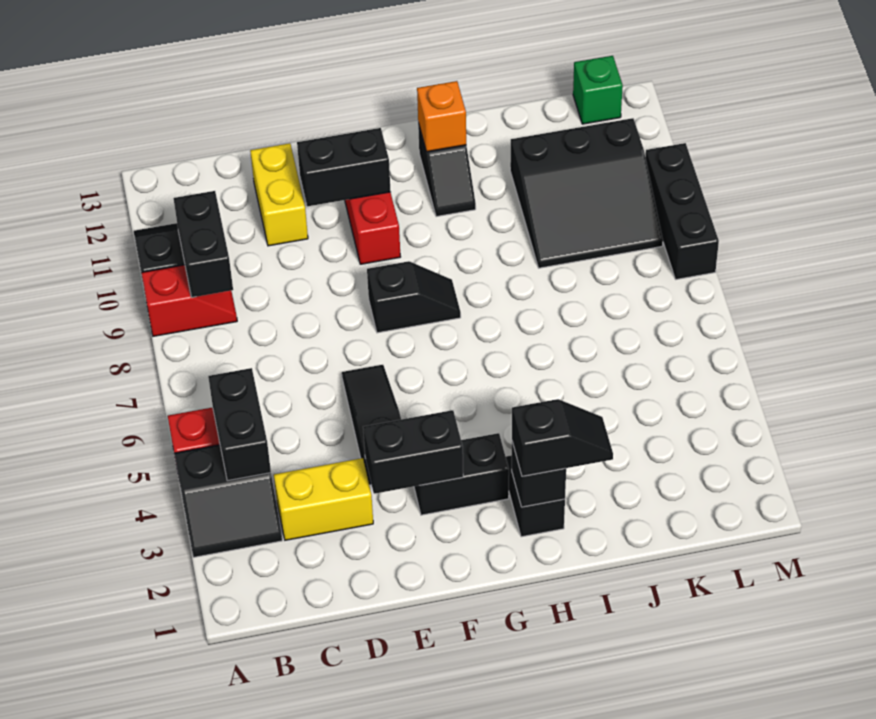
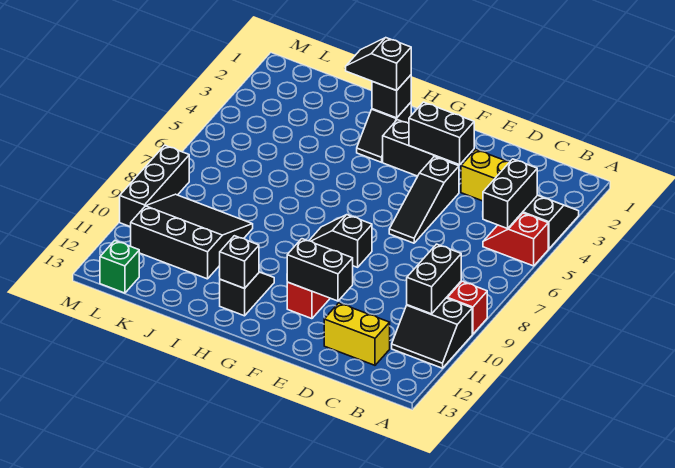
yellow brick D11:D12 level 1 -> yellow brick C12:D12 level 1
orange brick H12 level 2 -> black brick H12 level 2

